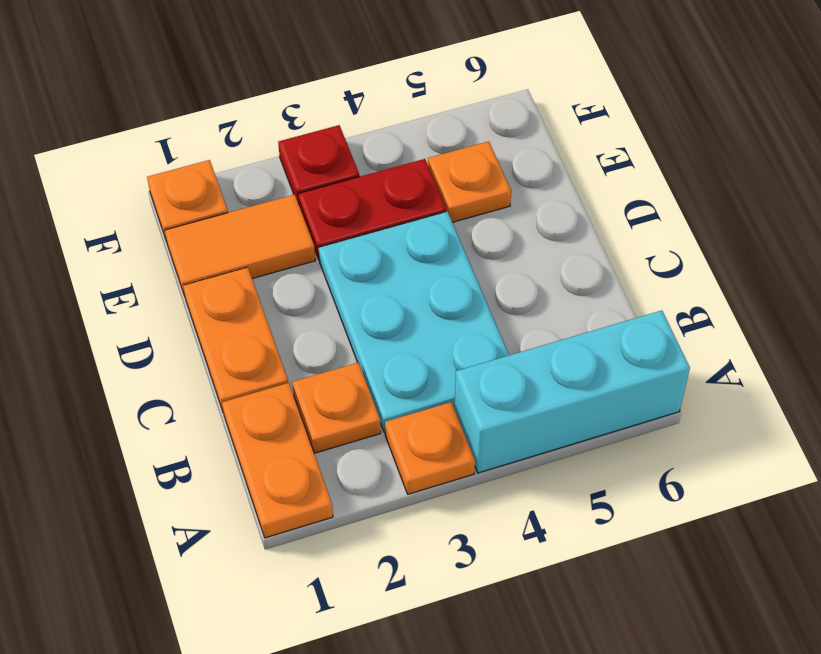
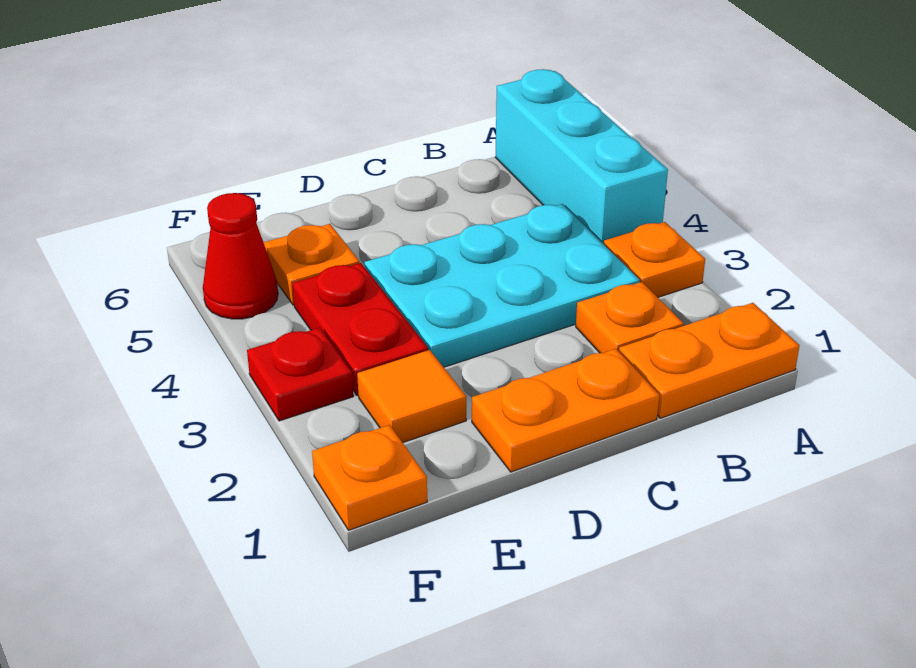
orange tile E1:E2 level 1 -> orange tile E2 level 1
none -> red cone F5 level 1

